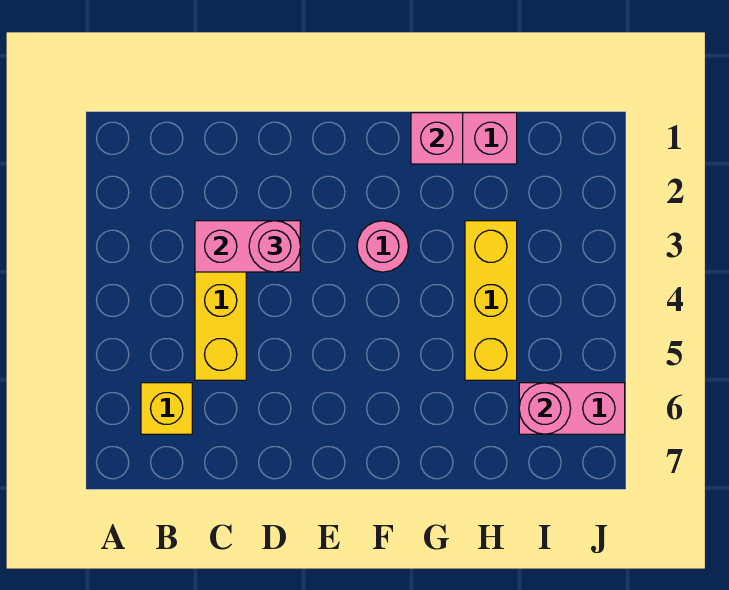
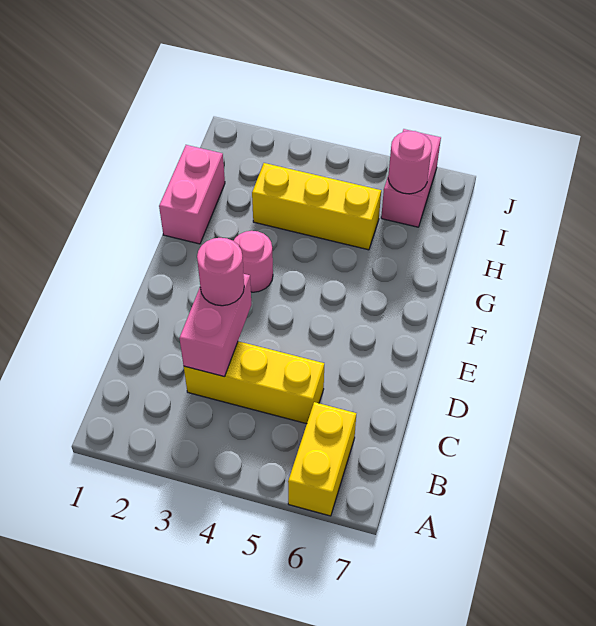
yellow brick B6 level 1 -> yellow brick A6:B6 level 1
pink brick G1 level 2 -> none

